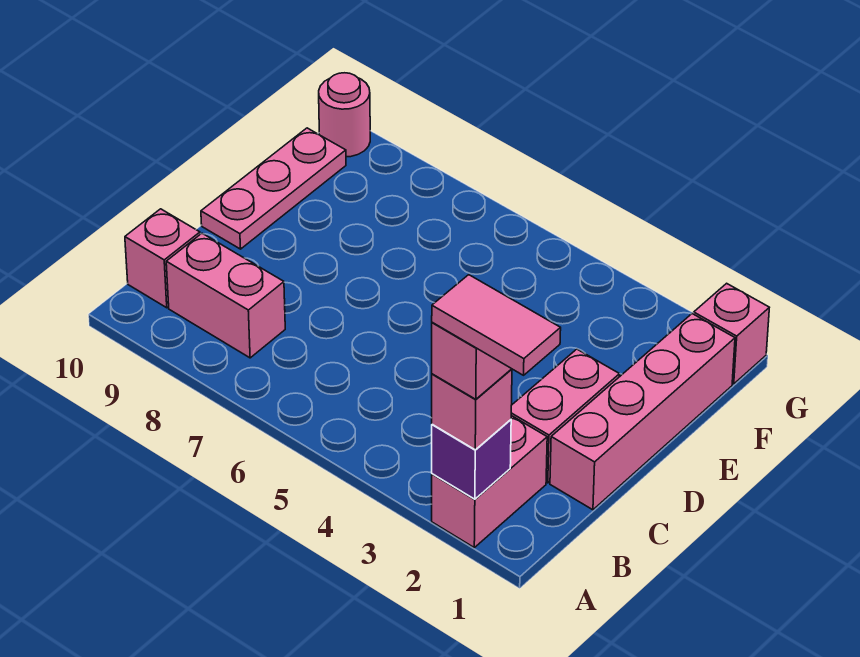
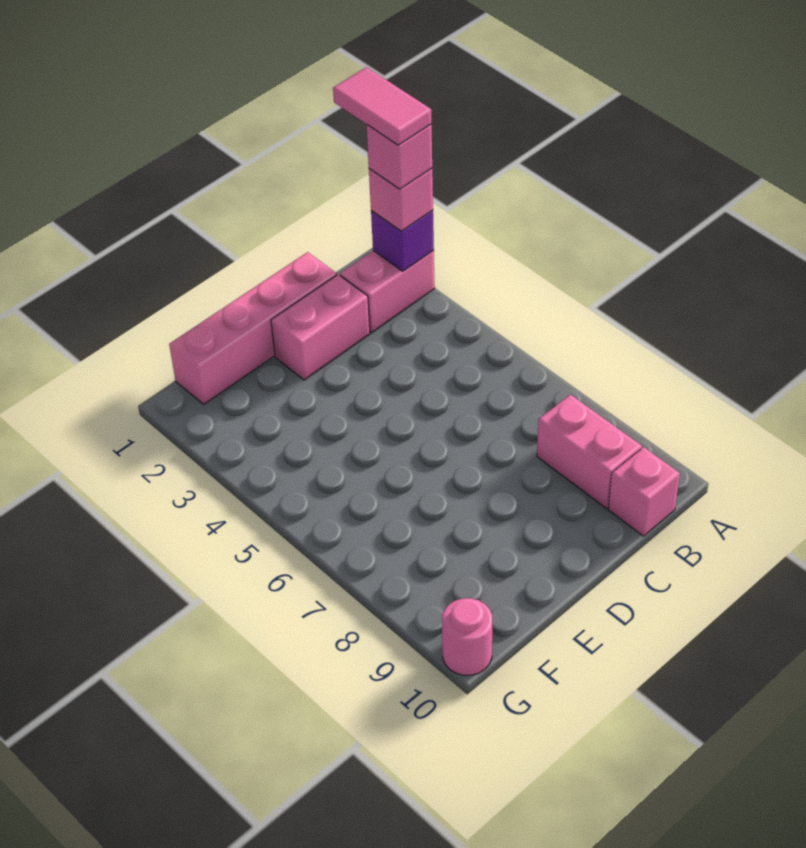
pink plate D10:F10 level 1 -> none
pink brick G1 level 1 -> none

